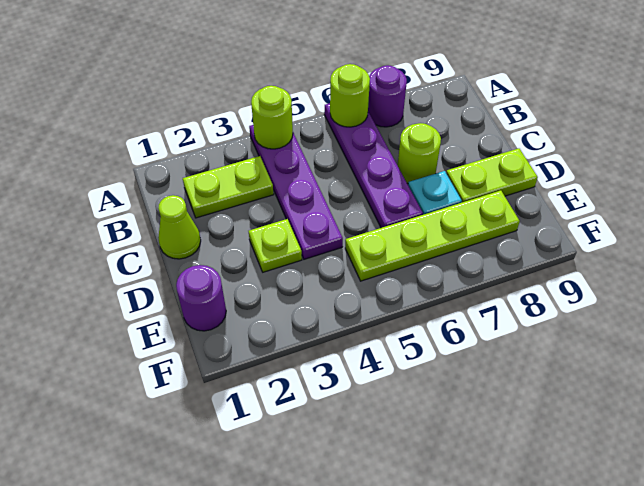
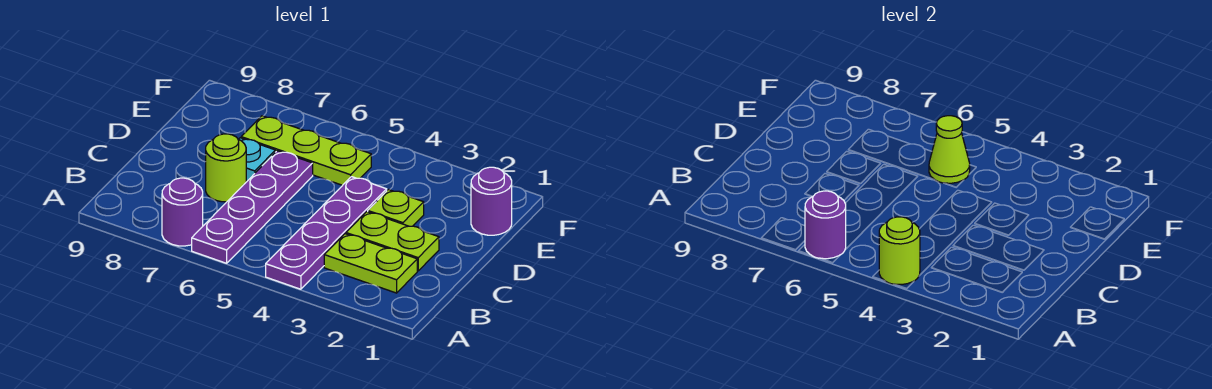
lime round brick A6 level 2 -> purple round brick A6 level 2
lime cone C1 level 1 -> lime cone E5 level 2
lime plate D8:D9 level 1 -> lime plate C2:C3 level 1
lime plate E5:E8 level 1 -> lime plate E5:E7 level 1

